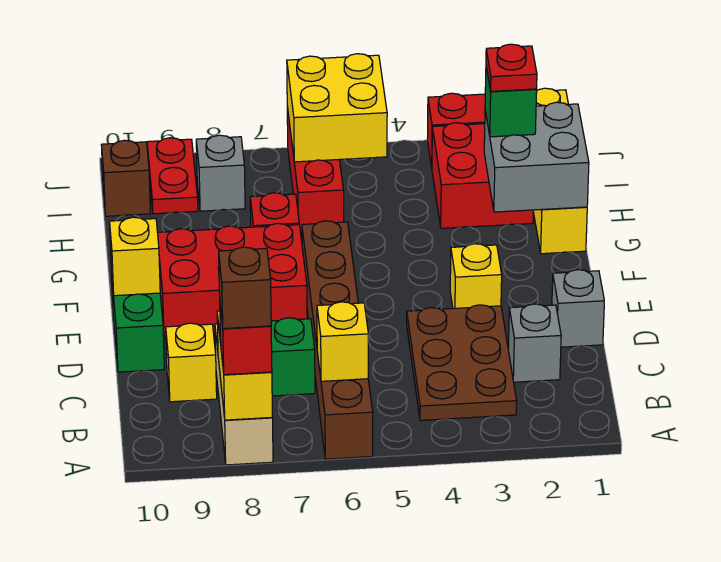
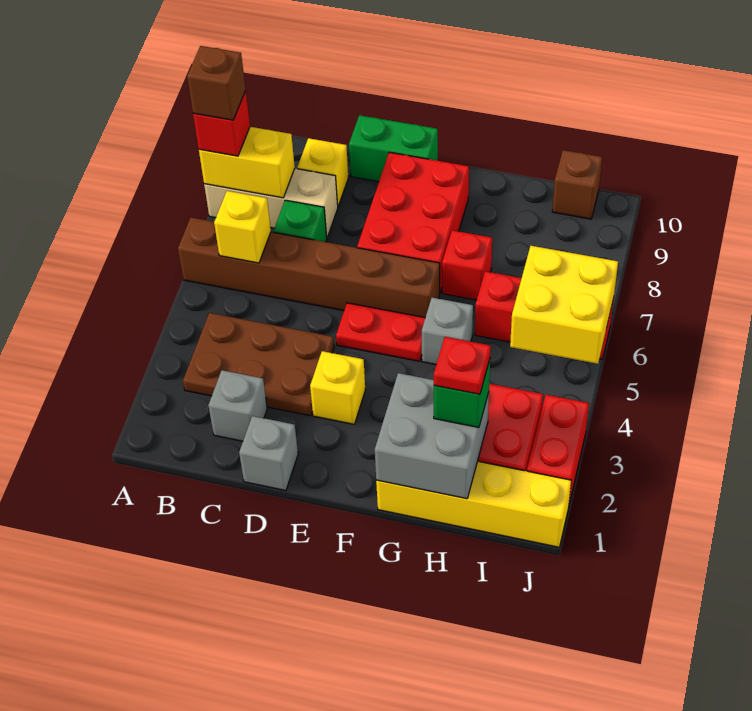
yellow brick E10 level 2 -> none
grey brick I8 level 1 -> grey brick G5 level 1
red plate I9:J9 level 1 -> red plate E5:F5 level 1

